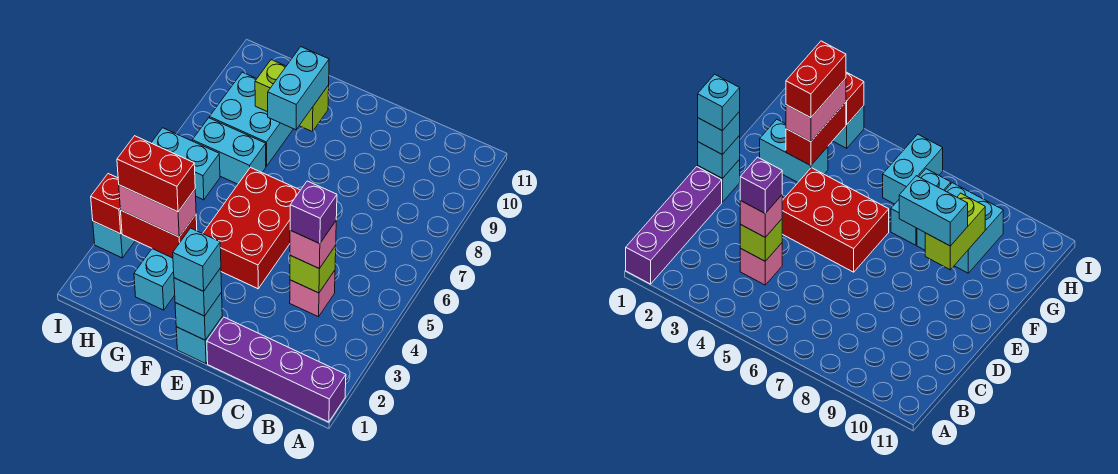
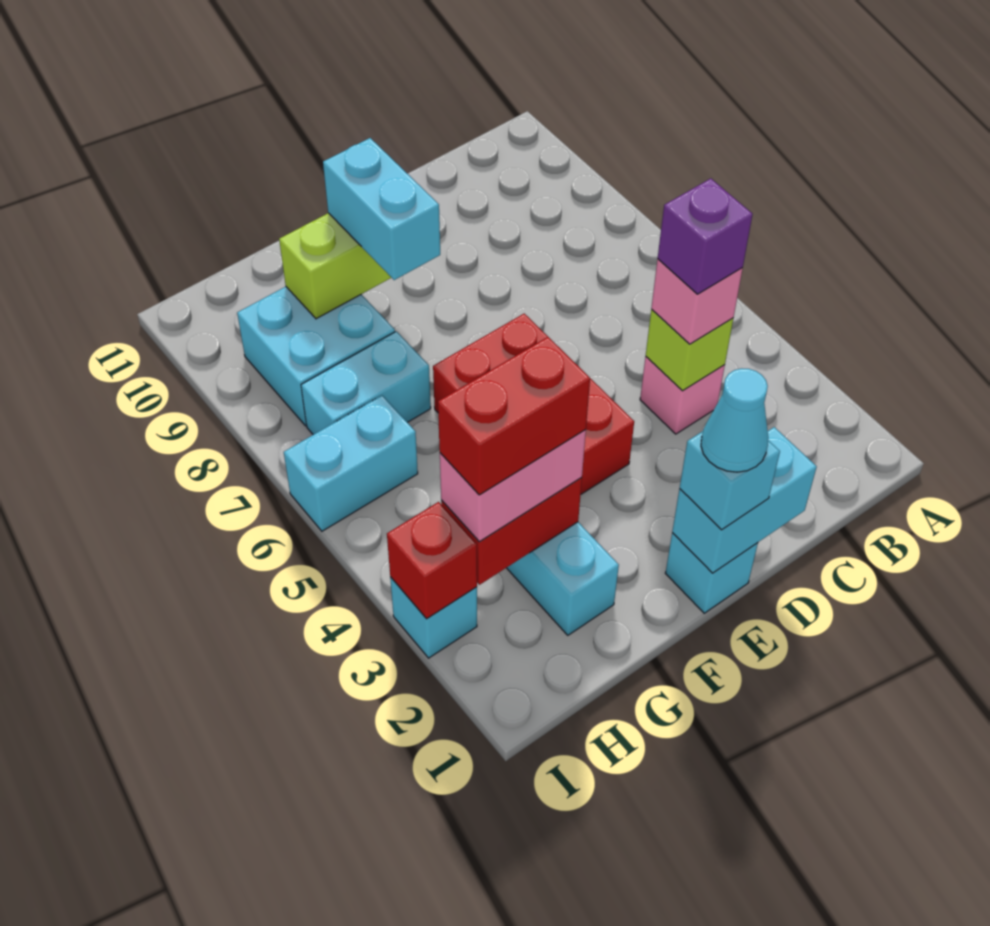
purple brick A1:D1 level 1 -> none
cyan brick E1 level 2 -> cyan brick D1:E1 level 2
cyan brick E1 level 4 -> cyan cone E1 level 4

